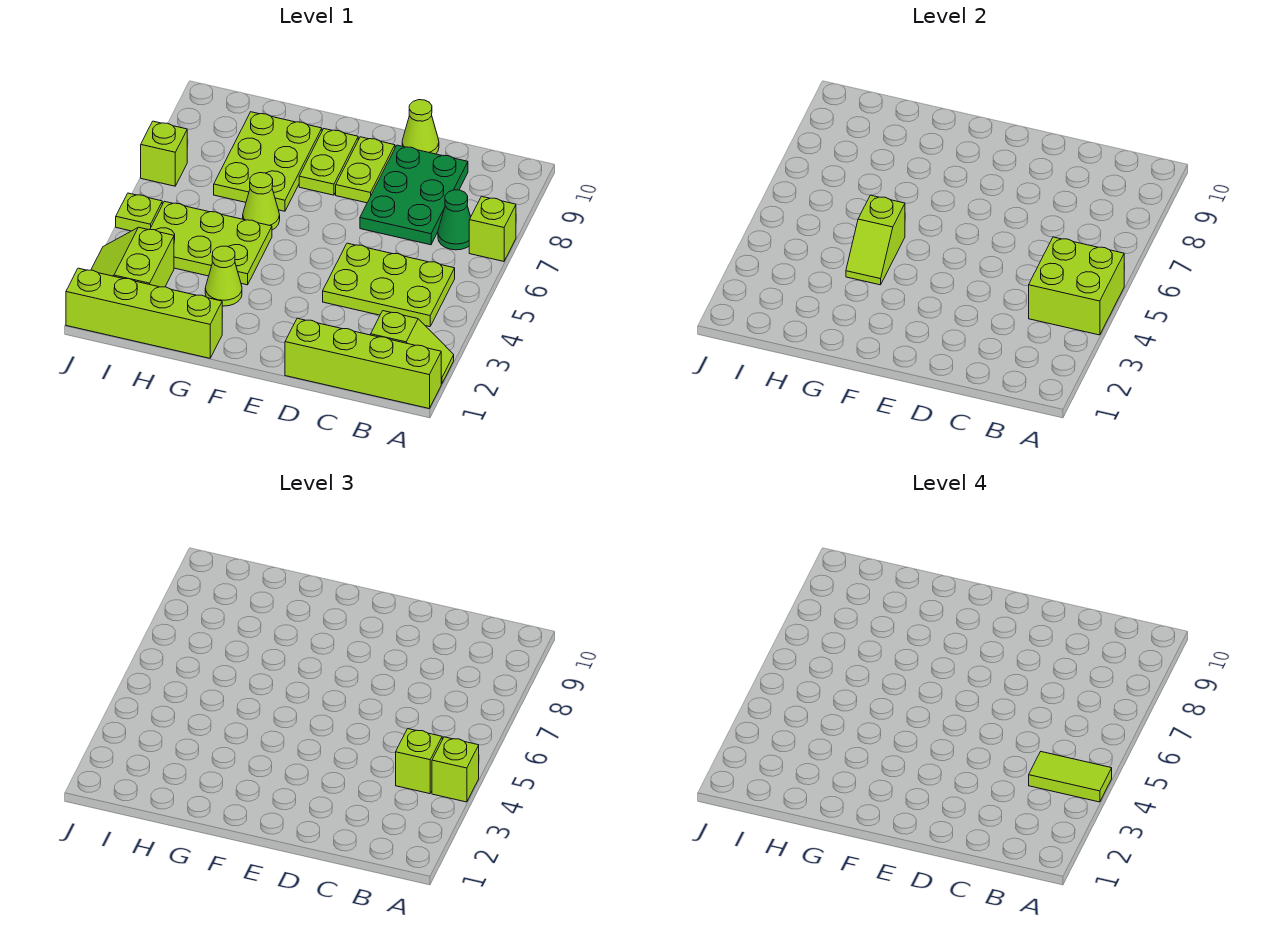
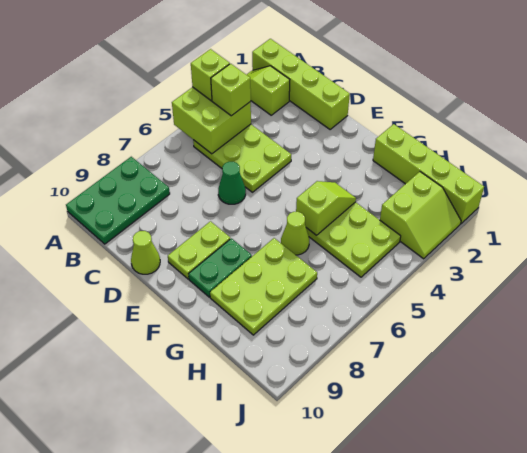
lime tile A4:B4 level 4 -> none
lime brick A7 level 1 -> none
green cone B7 level 1 -> green cone D6 level 1
green plate C7:D9 level 1 -> green plate A8:B10 level 1
lime plate F8:F9 level 1 -> green plate F8:F9 level 1
lime cone G3 level 1 -> none
lime plate J5 level 1 -> none
lime brick J7 level 1 -> none

